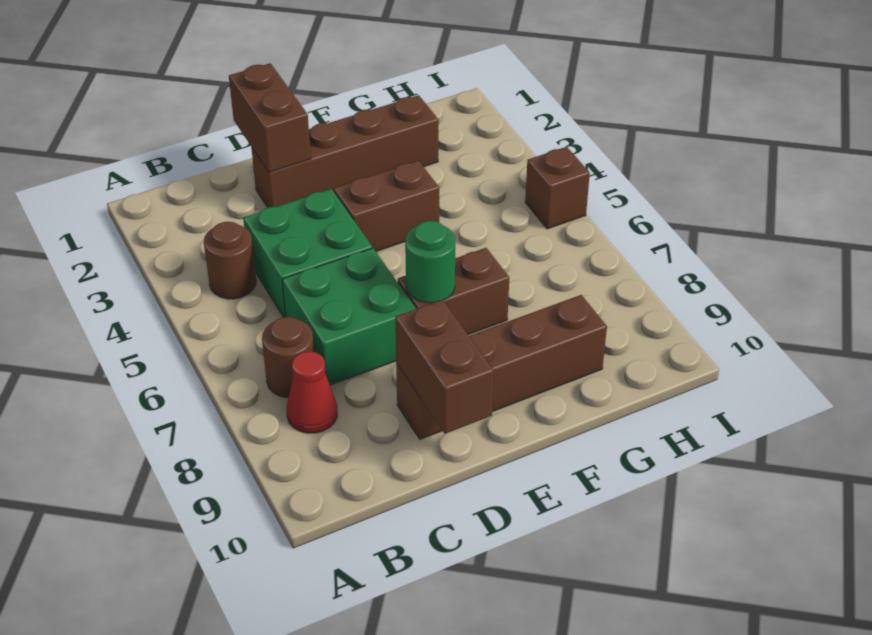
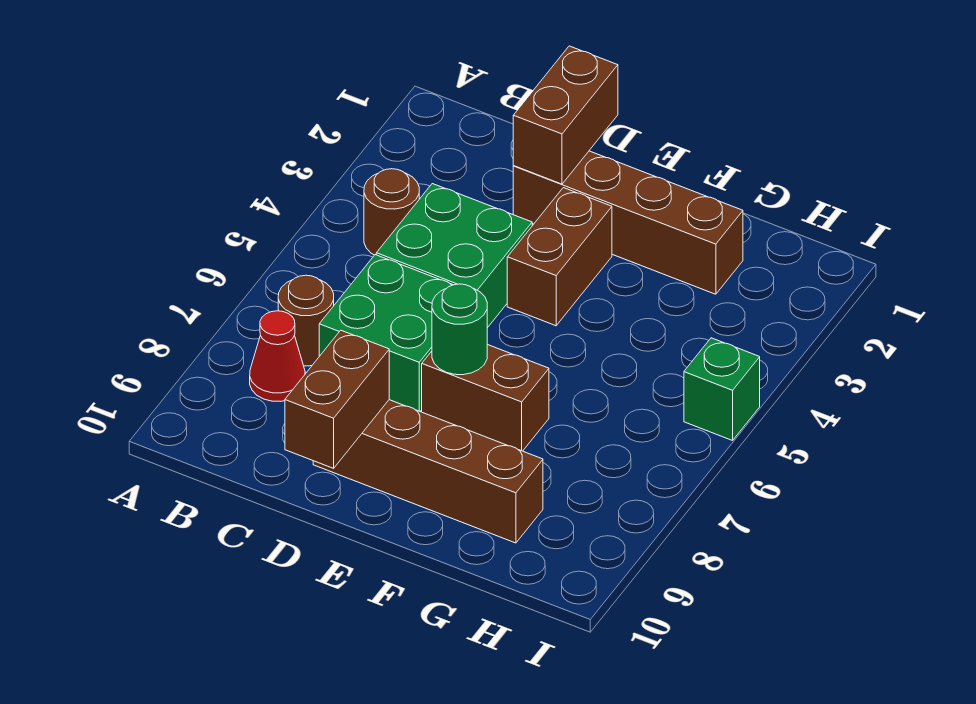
brown brick E4:F4 level 1 -> brown brick E3:E4 level 1
brown brick I5 level 1 -> green brick I5 level 1

